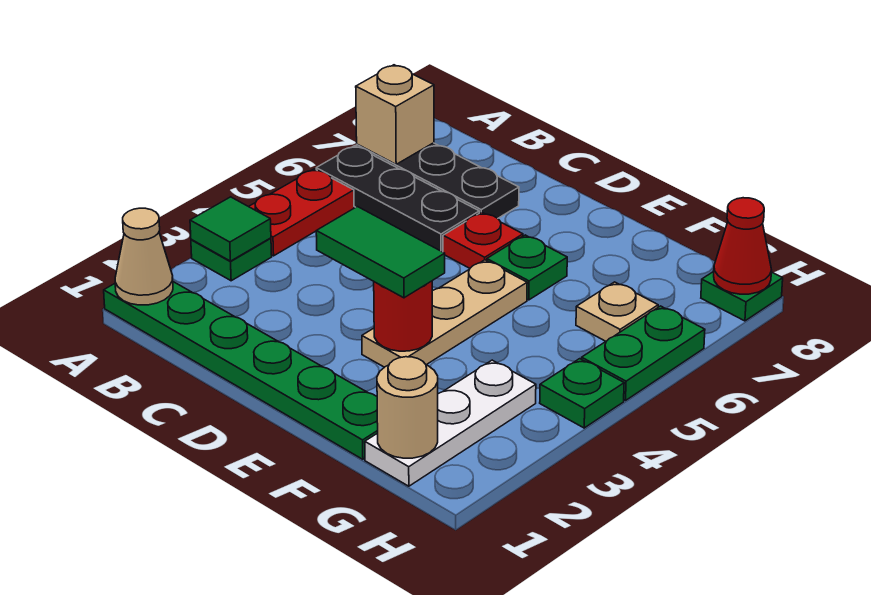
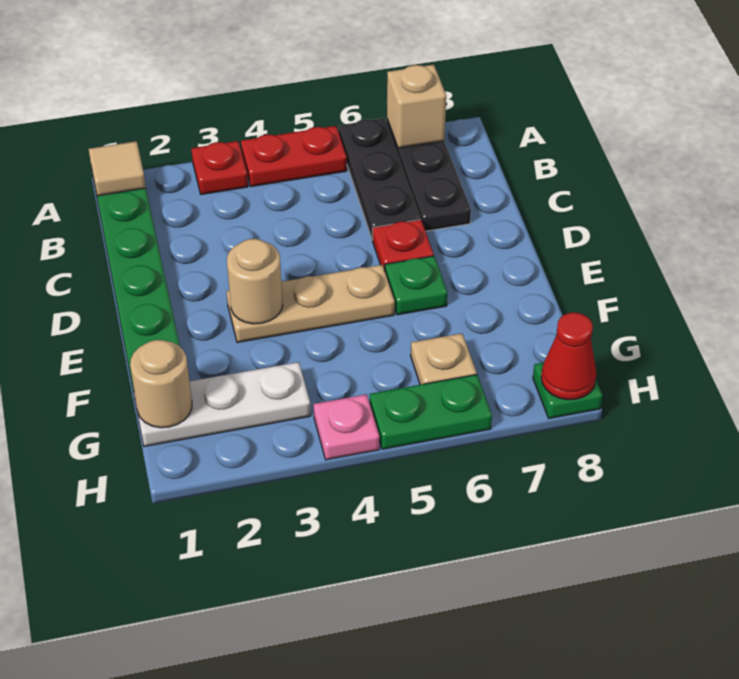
tan cone A1 level 2 -> tan tile A1 level 2
green plate A3 level 1 -> red plate A3 level 1
green tile A3 level 2 -> none
green tile D3:E3 level 3 -> none
red round brick E3 level 2 -> tan round brick E3 level 2
green plate H4 level 1 -> pink plate H4 level 1

